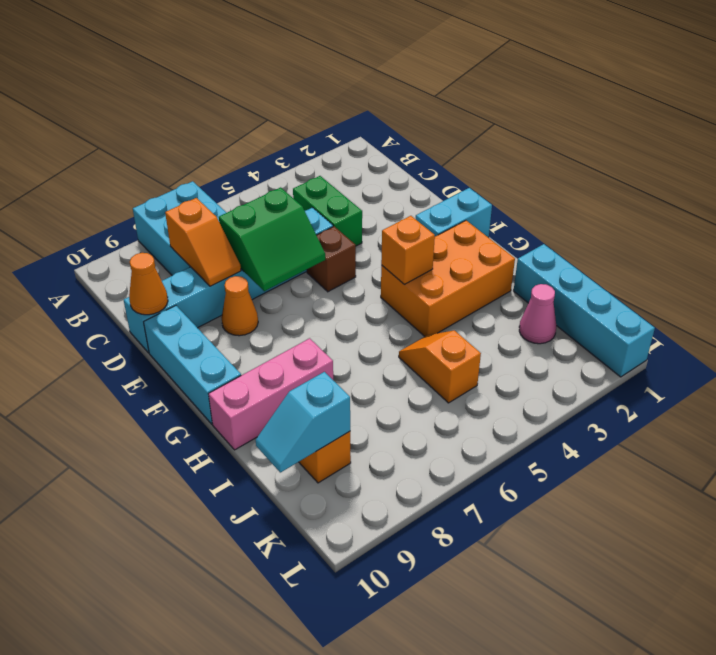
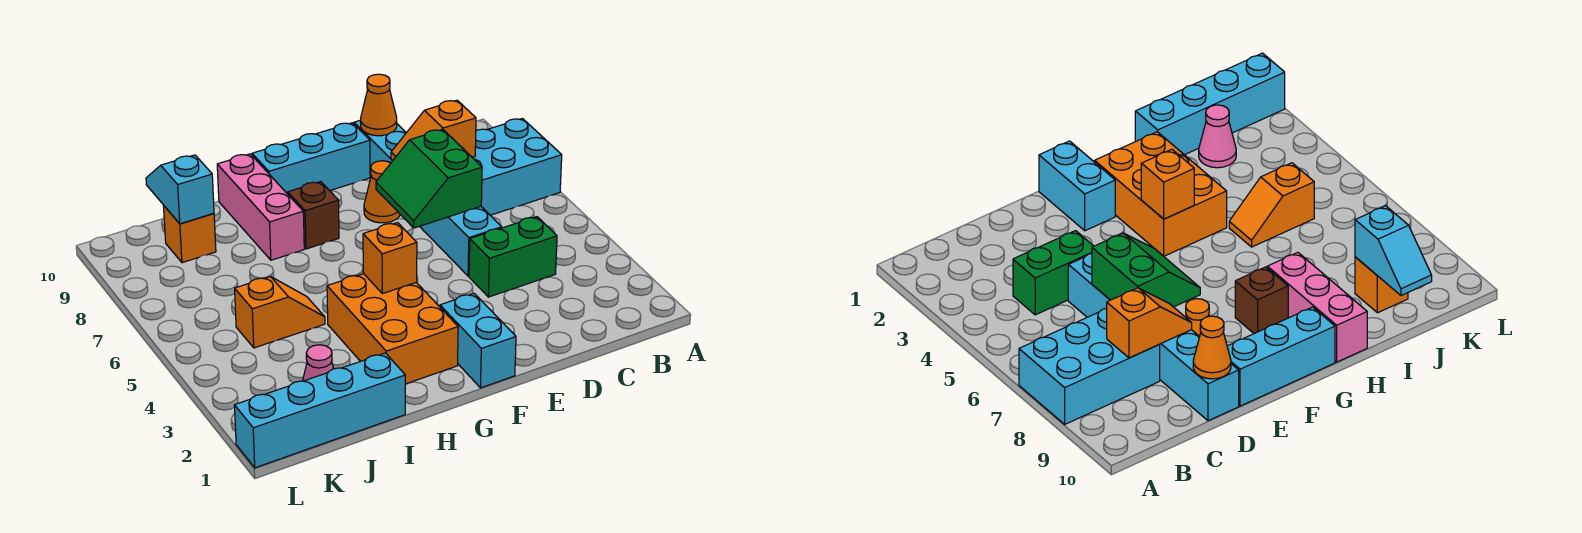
brown brick E5 level 1 -> brown brick G8 level 1

